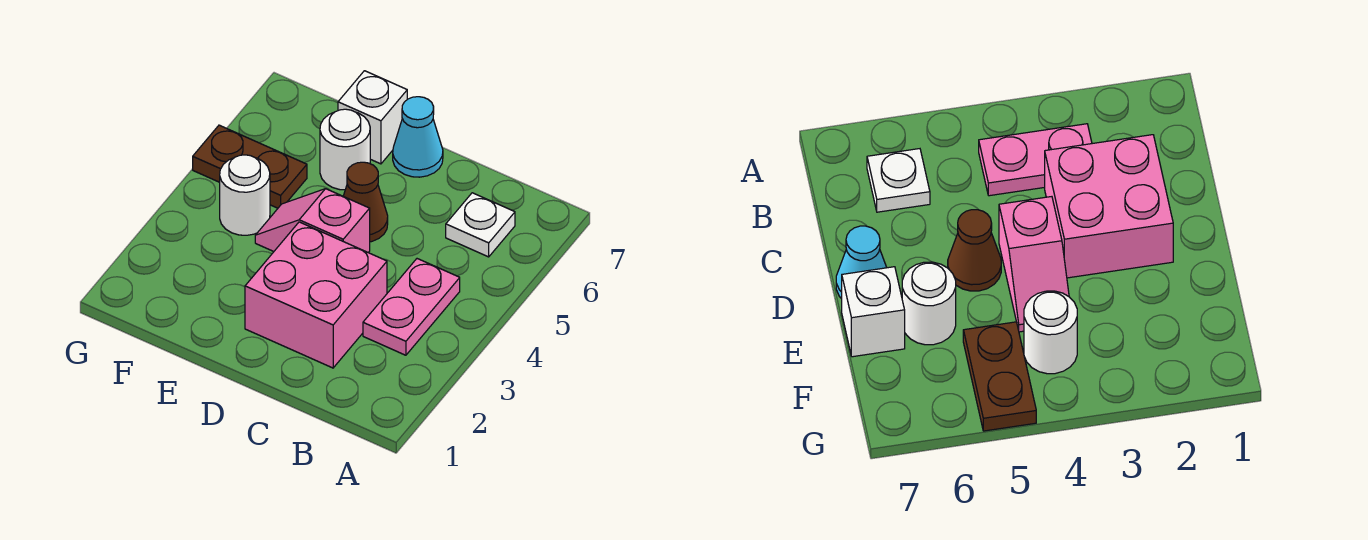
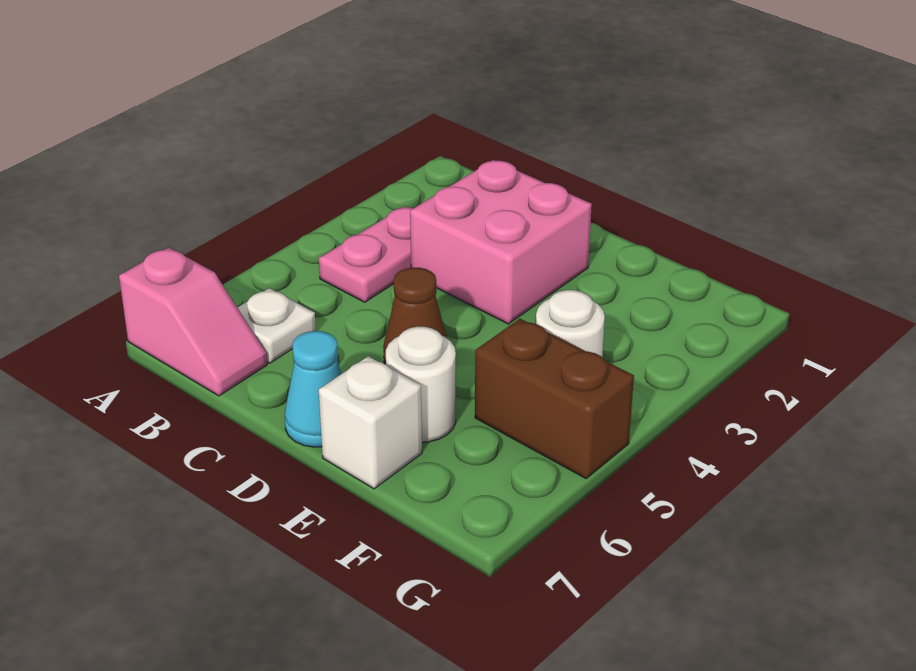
pink slope D4:E4 level 1 top D -> pink slope A7:B7 level 1 top A
brown plate F5:G5 level 1 -> brown brick F5:G5 level 1

